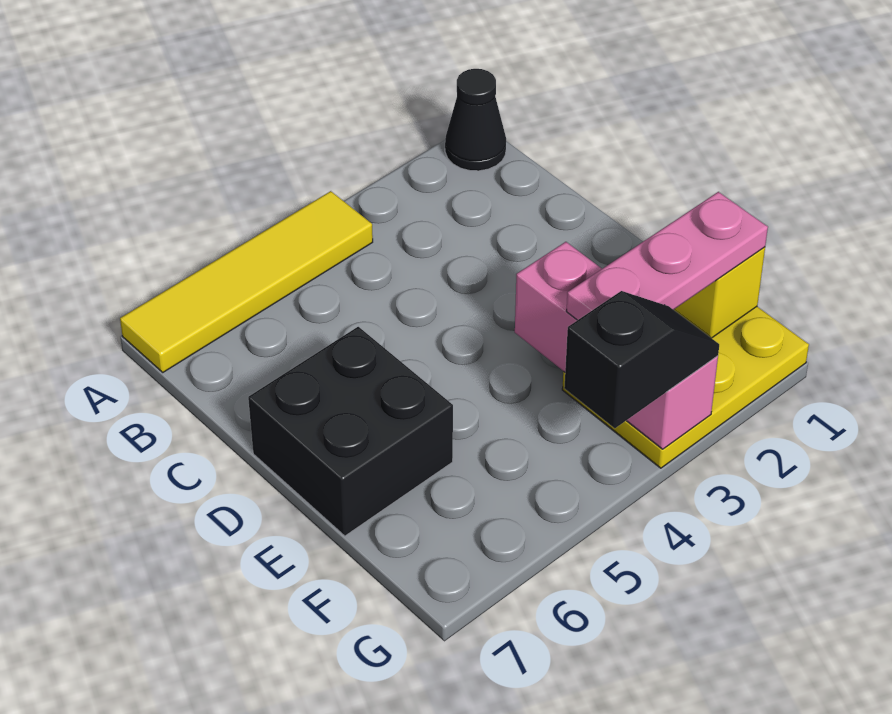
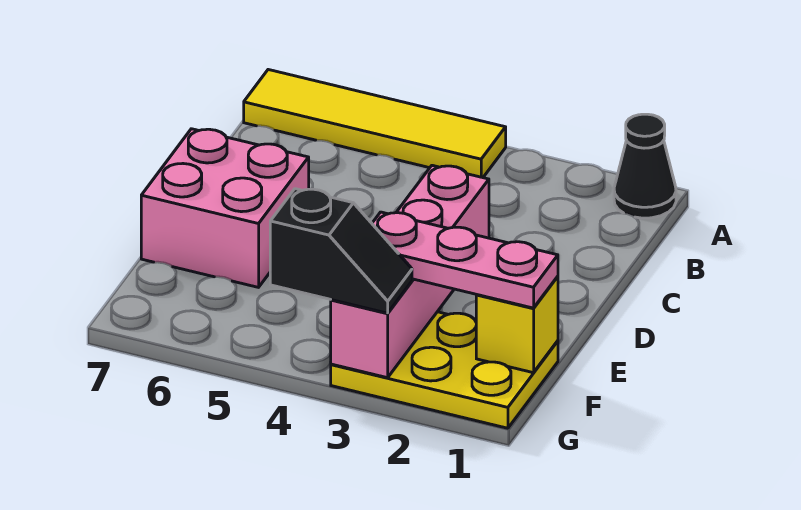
black brick D6:E7 level 1 -> pink brick D6:E7 level 1
pink brick E3:G3 level 2 -> pink brick D3:G3 level 2

